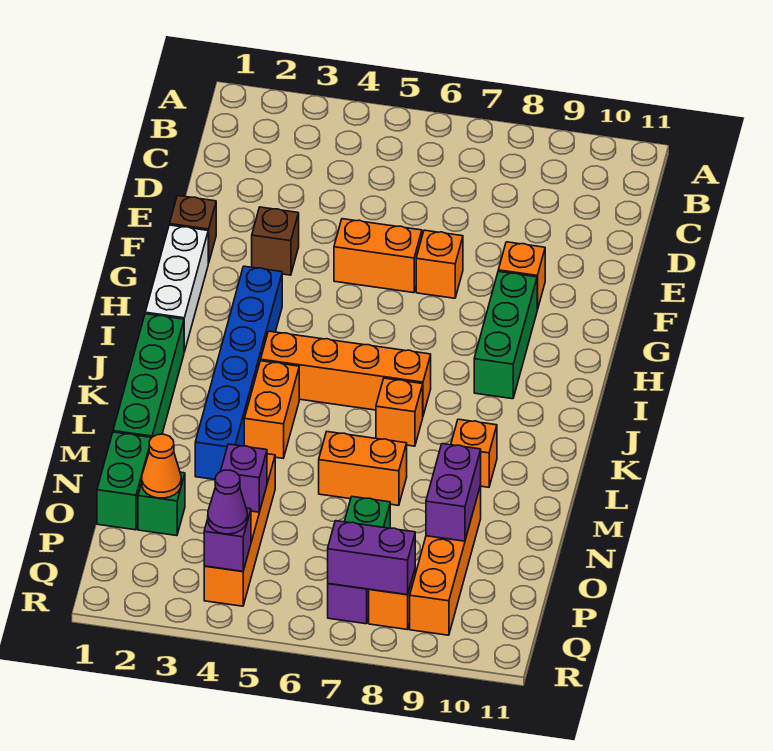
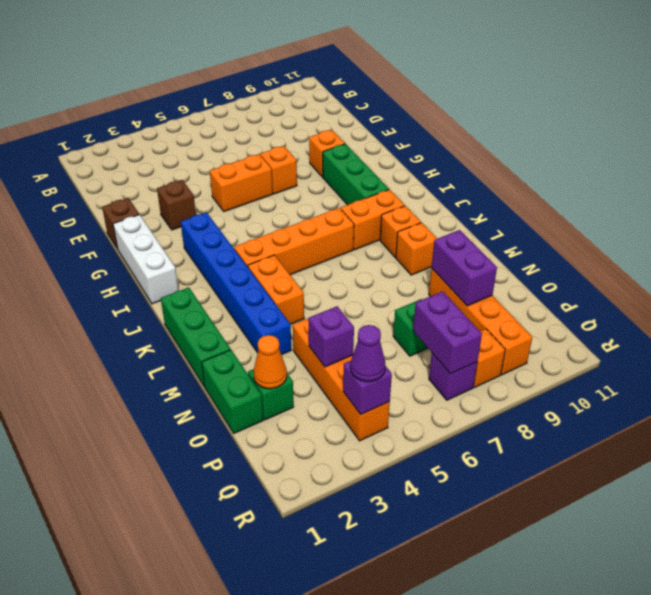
green brick J1:M1 level 1 -> green brick K1:M1 level 1
orange brick K7 level 1 -> orange brick K9 level 1
orange brick M6:M7 level 1 -> orange brick J8:J9 level 1
purple brick Q7:Q8 level 2 -> purple brick P7:Q7 level 2

